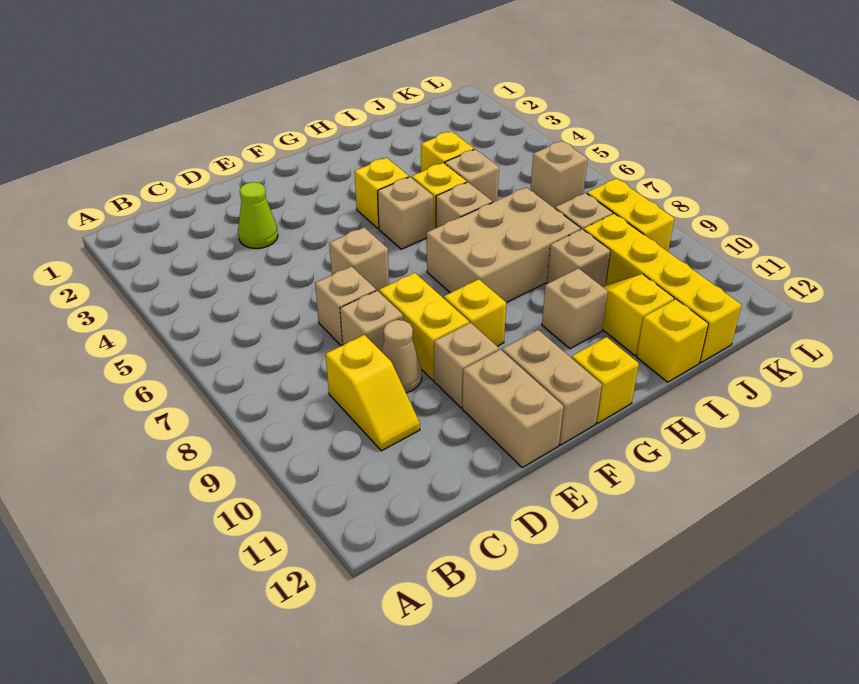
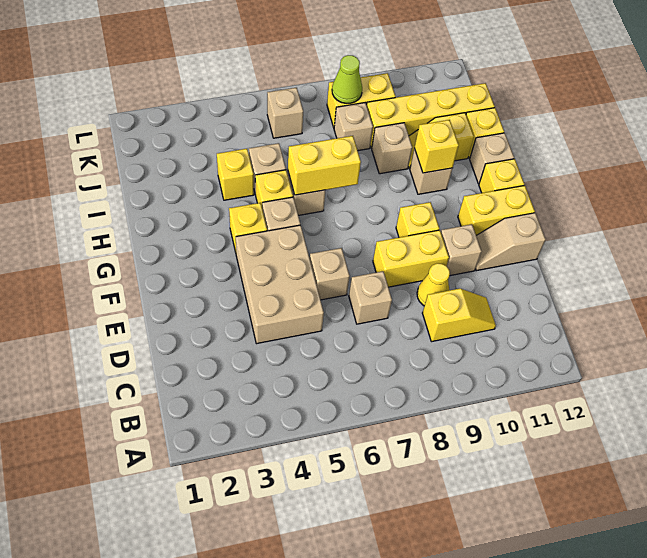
lime cone D3 level 1 -> lime cone K8 level 2
tan brick D8 level 1 -> tan brick H12 level 1
tan cone D9 level 1 -> yellow cone D9 level 1
tan brick E11:E12 level 1 -> tan slope E11:E12 level 1 top 12
tan brick F11:F12 level 1 -> yellow brick F11:F12 level 1
tan brick G7:I8 level 1 -> tan brick D4:F5 level 1
none -> yellow brick H6:H7 level 2
none -> yellow brick H10 level 2

